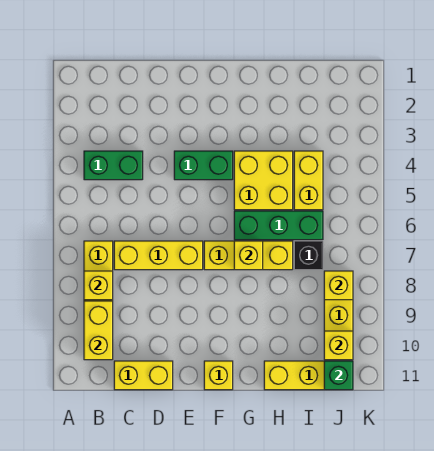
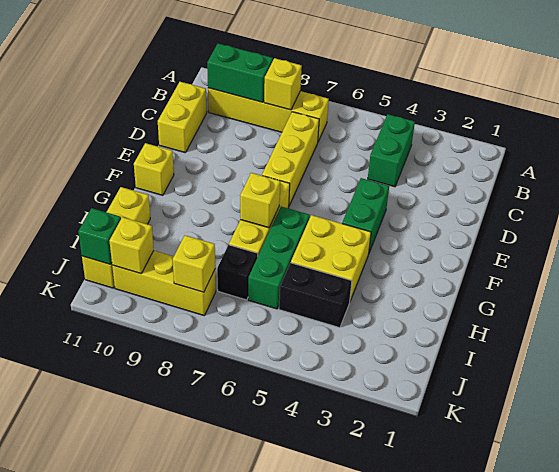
yellow brick B9:B10 level 2 -> green brick B9:B10 level 2
yellow brick I4:I5 level 1 -> black brick I4:I5 level 1

